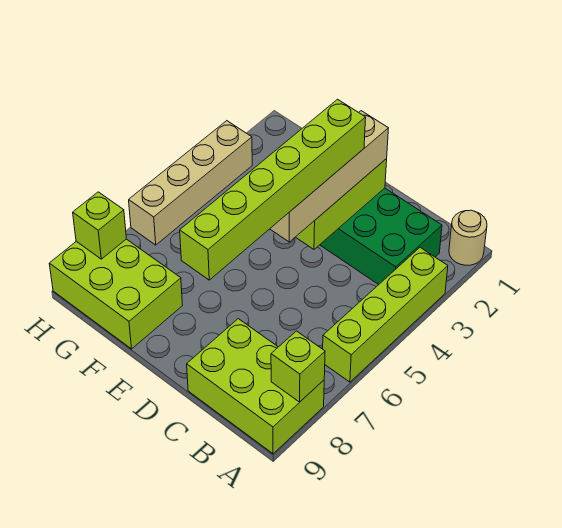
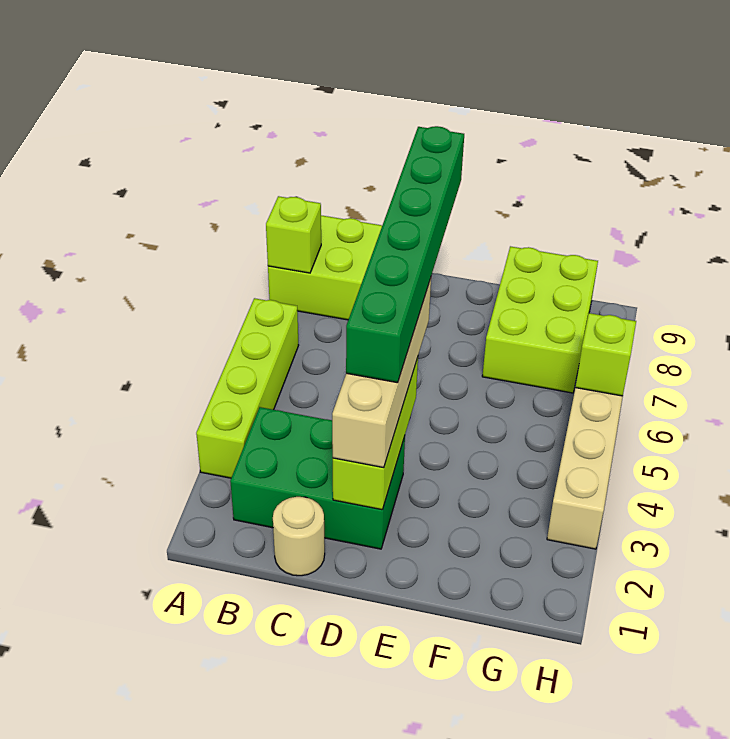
tan round brick A1 level 1 -> tan round brick C1 level 1
lime brick D3:D8 level 4 -> green brick D3:D8 level 4
lime brick F8:H9 level 1 -> lime brick F7:G9 level 1
lime brick H8 level 2 -> lime brick H6 level 2

